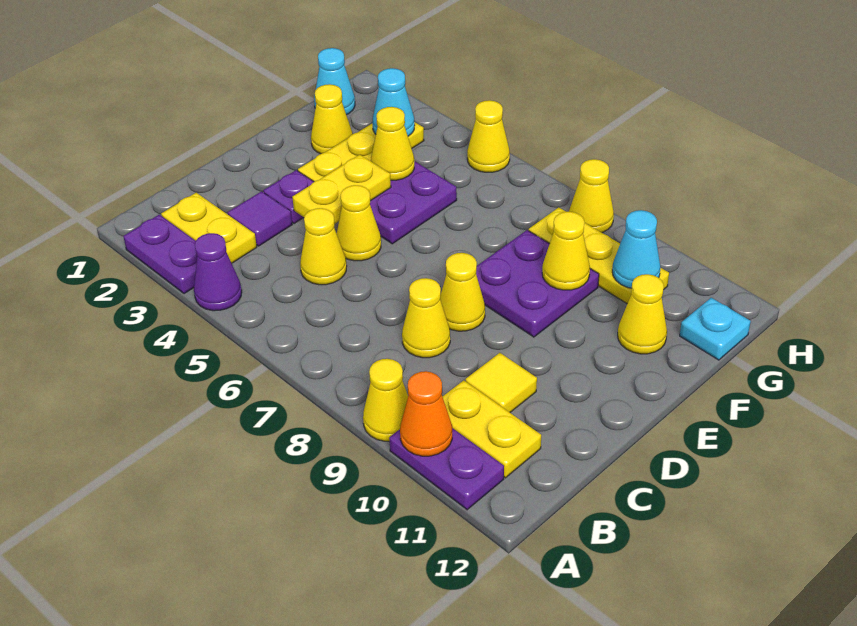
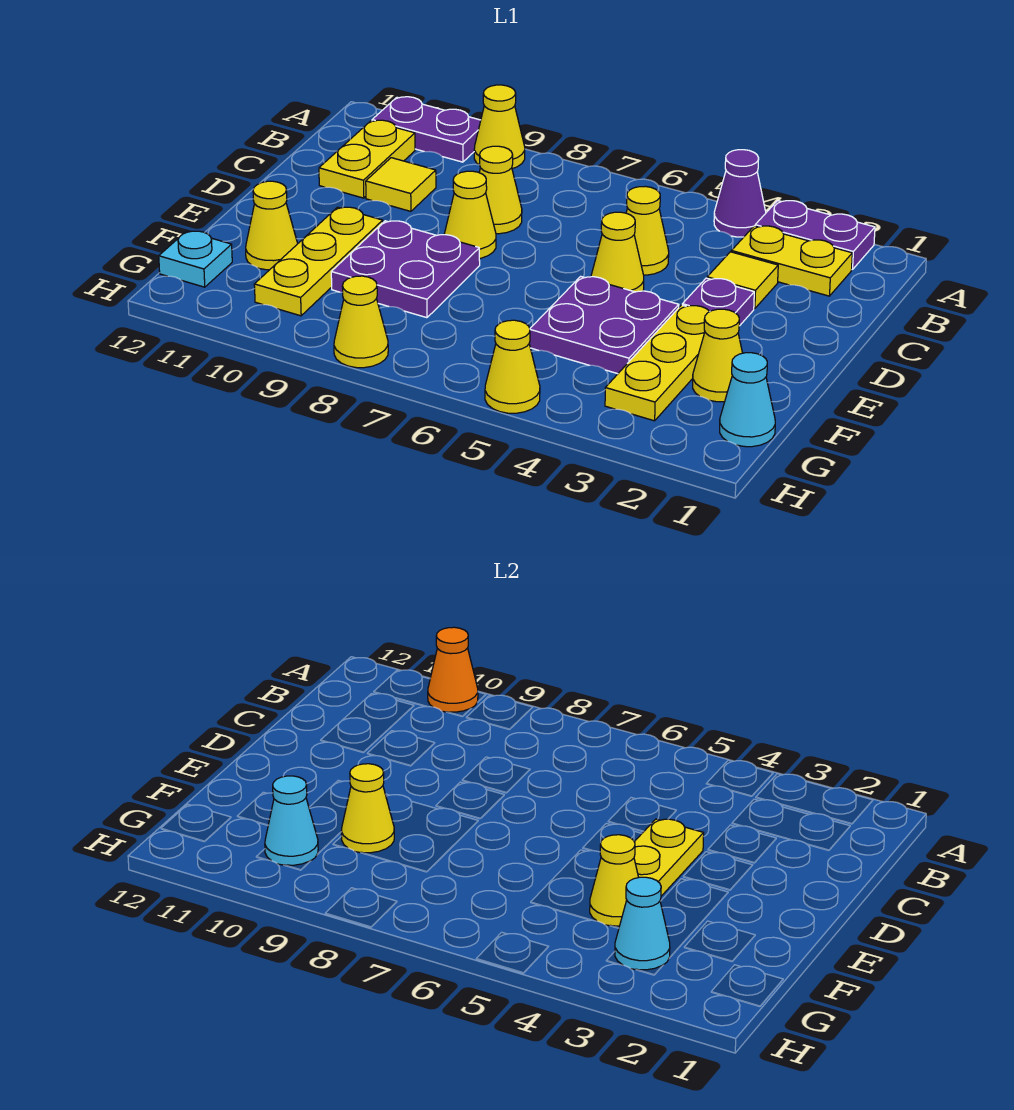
yellow plate B10:B11 level 1 -> yellow plate B11:C11 level 1
purple tile C3 level 1 -> yellow tile C3 level 1
yellow plate G8:G10 level 1 -> yellow plate E10:G10 level 1

